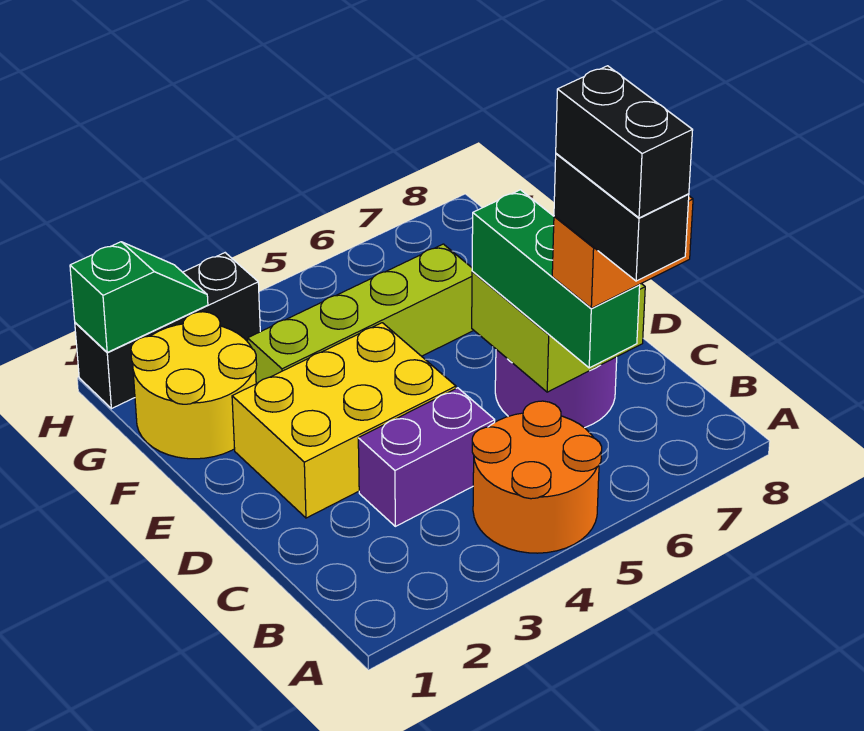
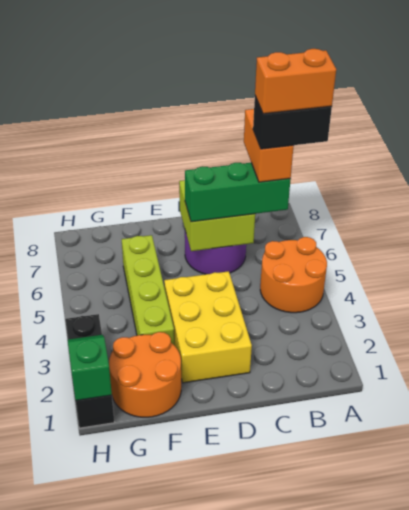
black brick A6:B6 level 6 -> orange brick A6:B6 level 6
purple brick C3:C4 level 1 -> none
yellow round brick F1:G2 level 1 -> orange round brick F1:G2 level 1

